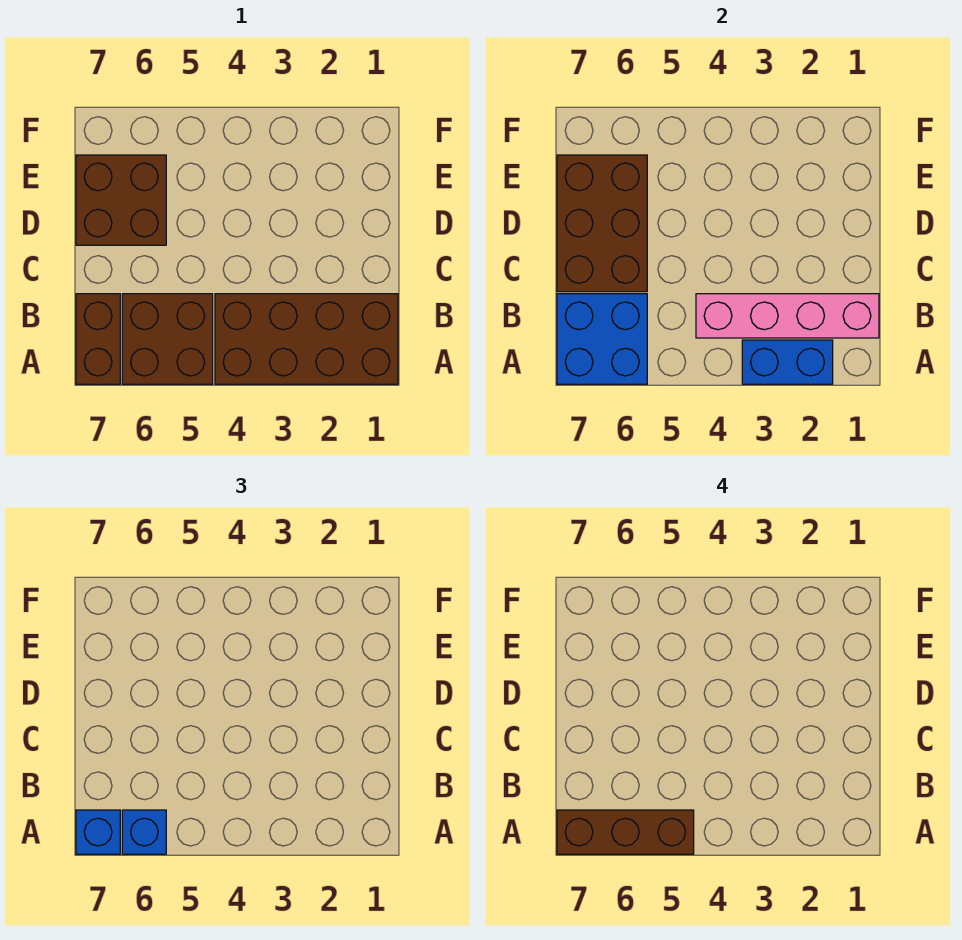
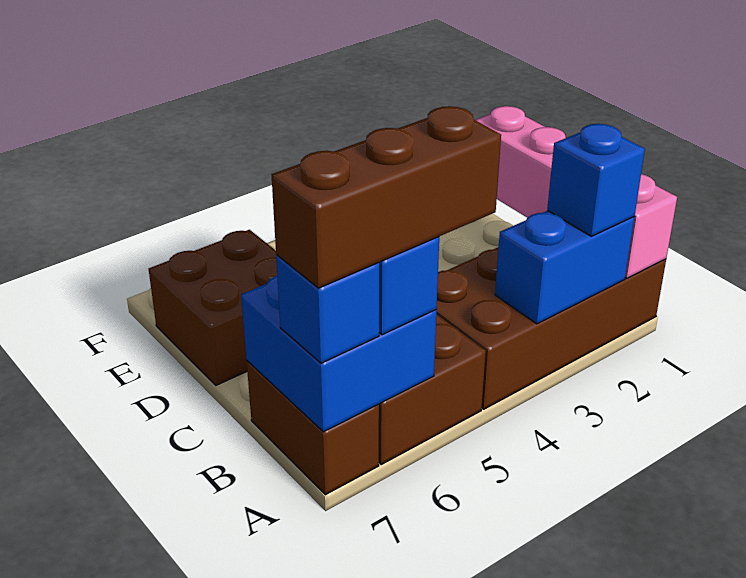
none -> blue brick A2 level 3
pink brick B1:B4 level 2 -> pink brick A1:D1 level 2
brown brick C6:E7 level 2 -> none

